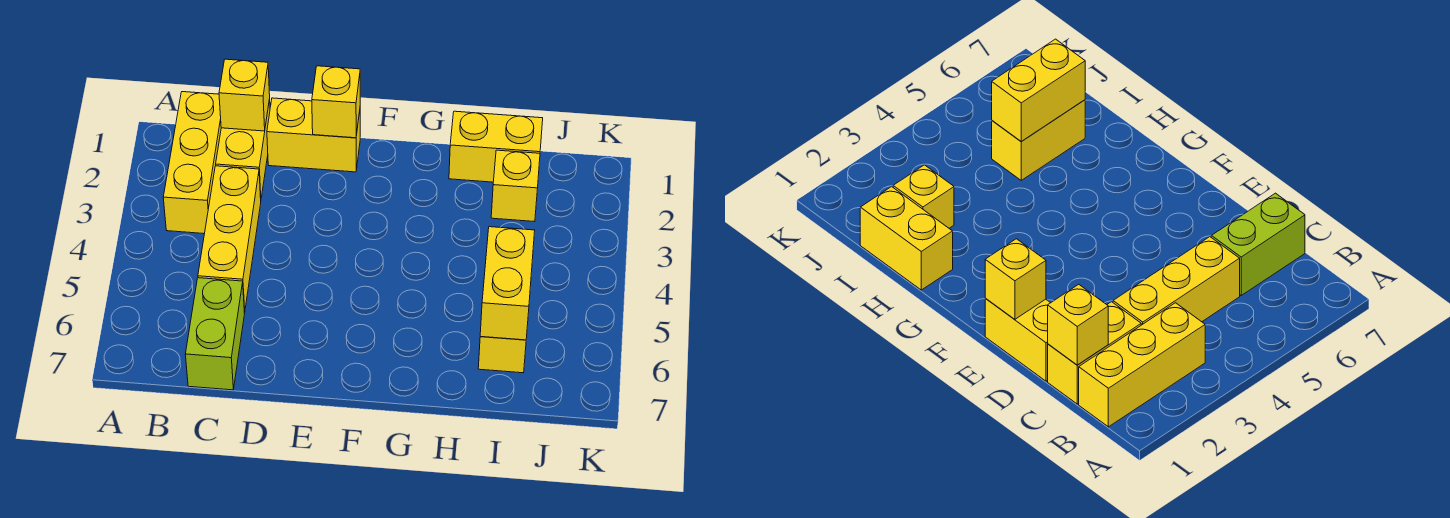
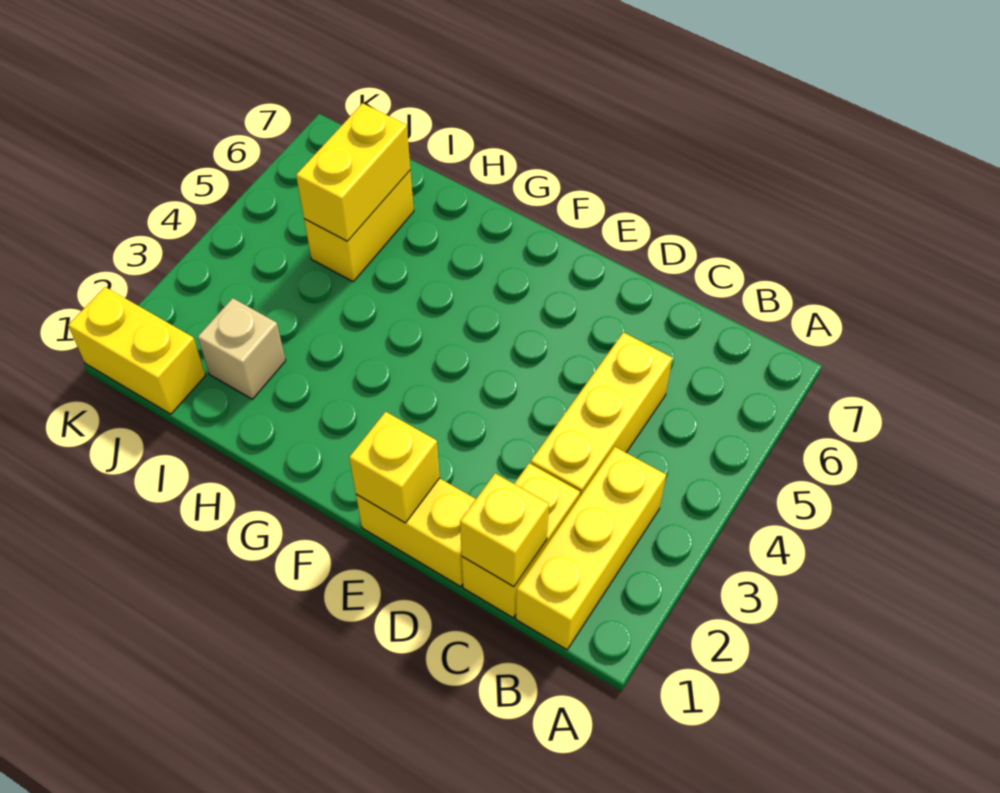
lime brick C6:C7 level 1 -> none
yellow brick H1:I1 level 1 -> yellow brick J1:K1 level 1
yellow brick I2 level 1 -> tan brick I2 level 1

